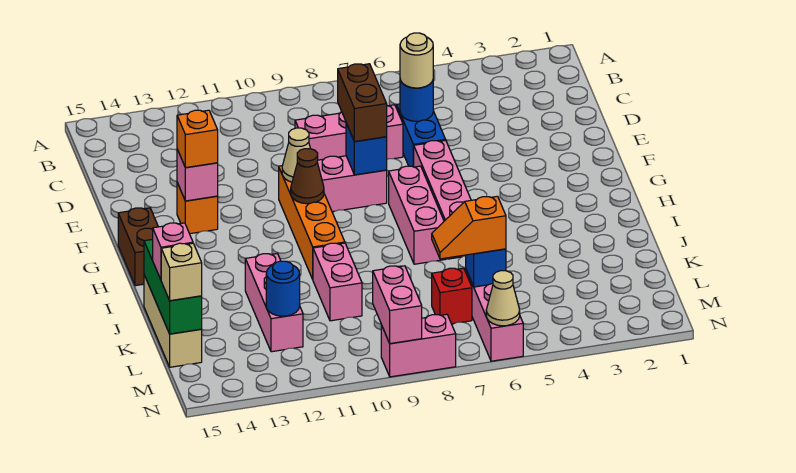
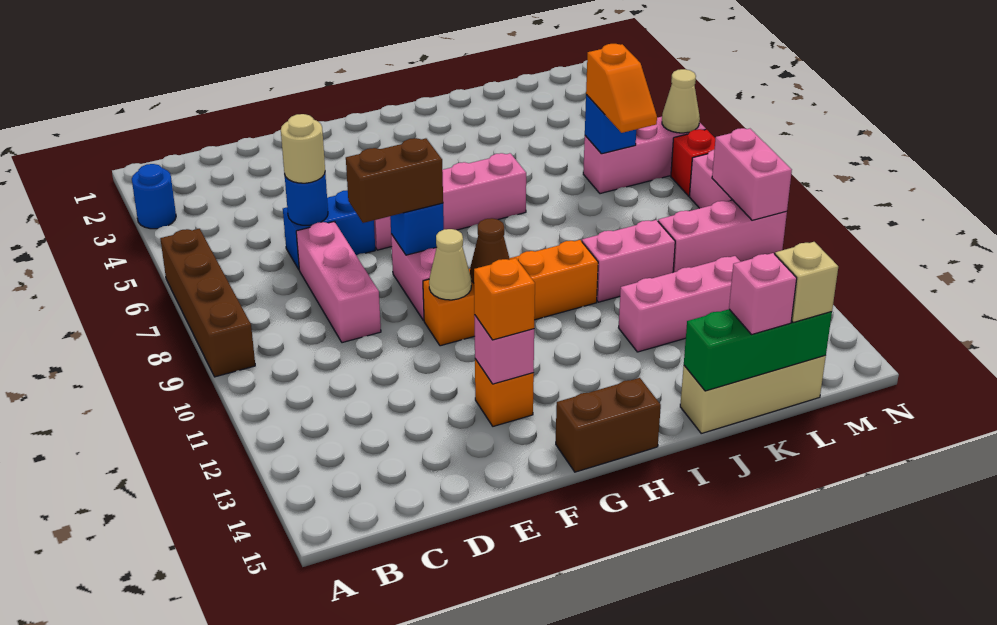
none -> brown brick A6:A9 level 1
pink brick G7:I7 level 1 -> pink brick L10:N10 level 1
red brick L7 level 1 -> red brick N7 level 1
blue round brick L12 level 2 -> blue round brick A3 level 1
pink brick M9:N9 level 2 -> pink brick N9:N10 level 2

